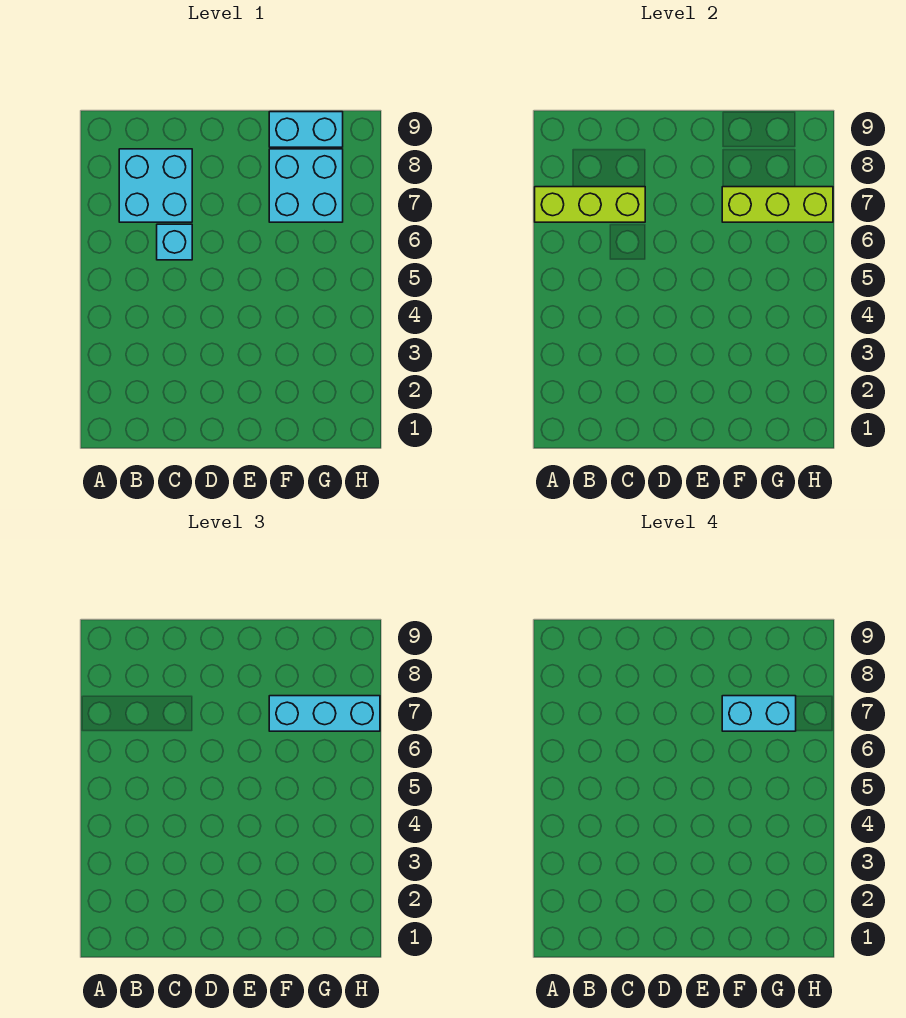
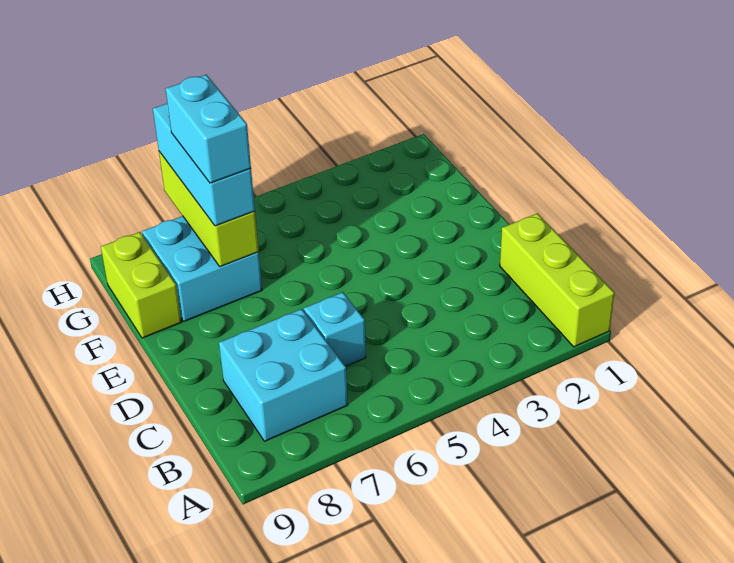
lime brick A7:C7 level 2 -> lime brick A1:C1 level 1
cyan brick F9:G9 level 1 -> lime brick F9:G9 level 1

